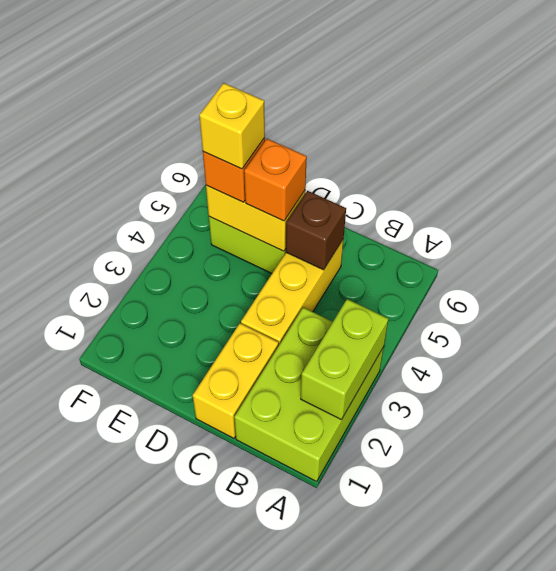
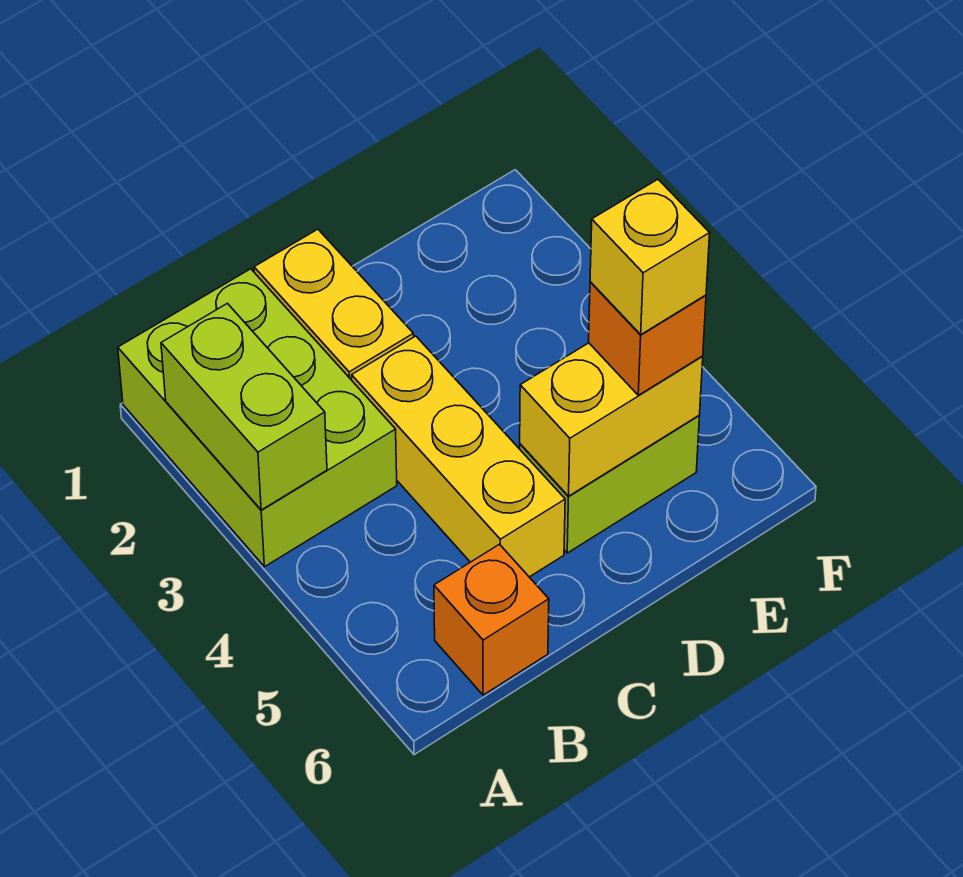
brown brick C5 level 2 -> none
orange brick D5 level 3 -> orange brick B6 level 1

